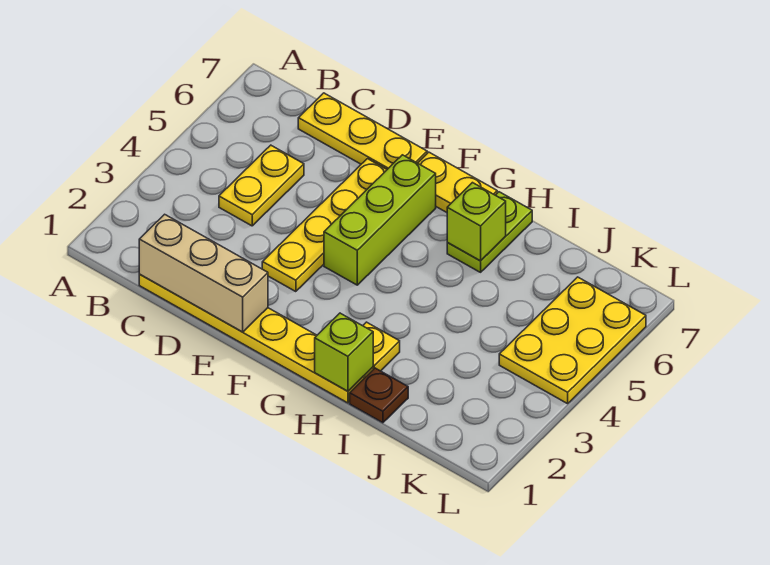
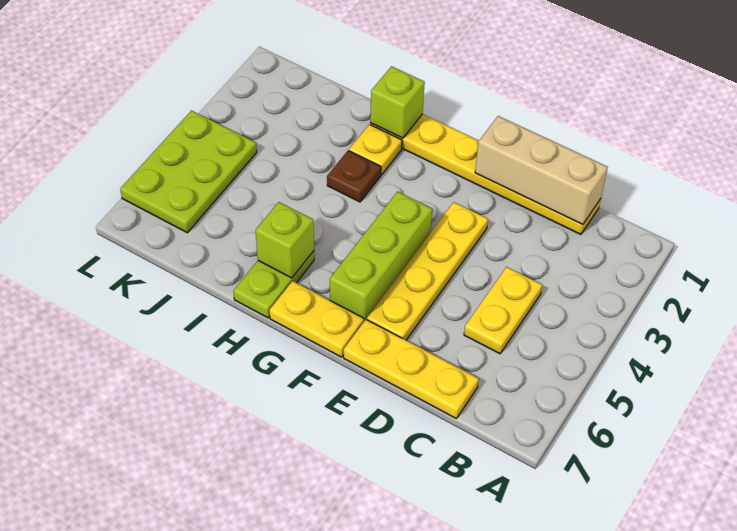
brown plate I1 level 1 -> brown plate H3 level 1
yellow plate K4:L6 level 1 -> lime plate K4:L6 level 1

